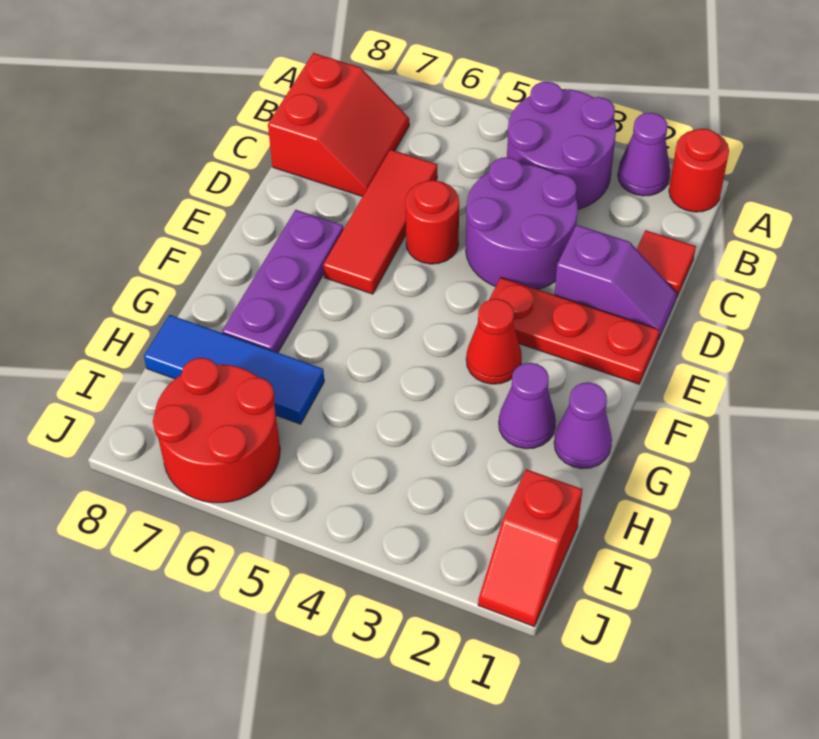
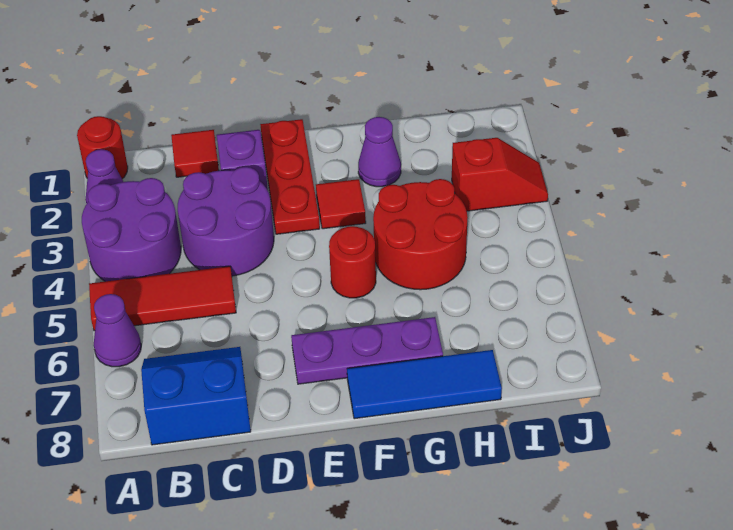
red slope B7:C8 level 1 top 8 -> blue slope B7:C8 level 1 top 8
red tile C6:E6 level 1 -> red tile A5:C5 level 1
red round brick D5 level 1 -> red round brick F5 level 1
red cone F3 level 1 -> red tile F3 level 1
purple cone G1 level 1 -> purple cone A6 level 1
blue tile H6:H8 level 1 -> blue tile F8:H8 level 1
red slope I1:J1 level 1 top I -> red slope I3:J3 level 1 top I
red round brick I6:J7 level 1 -> red round brick G4:H5 level 1

